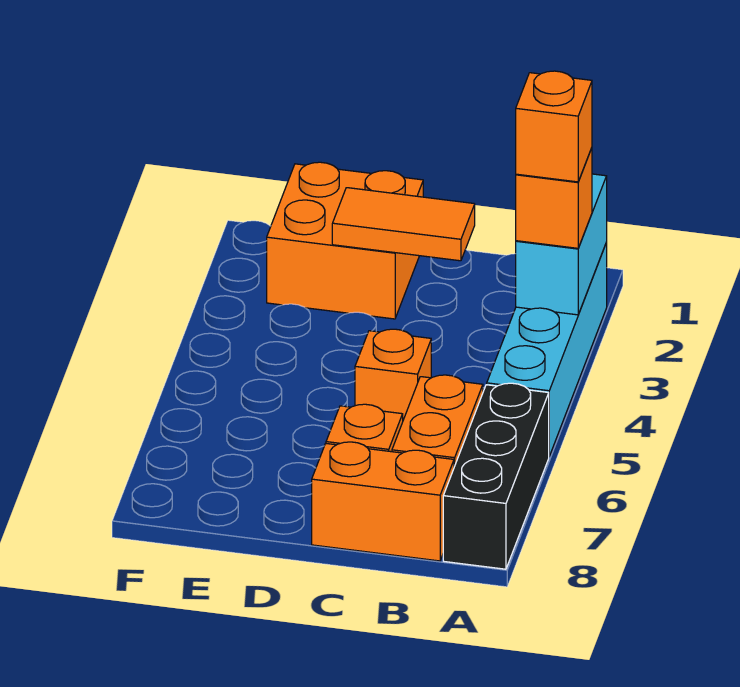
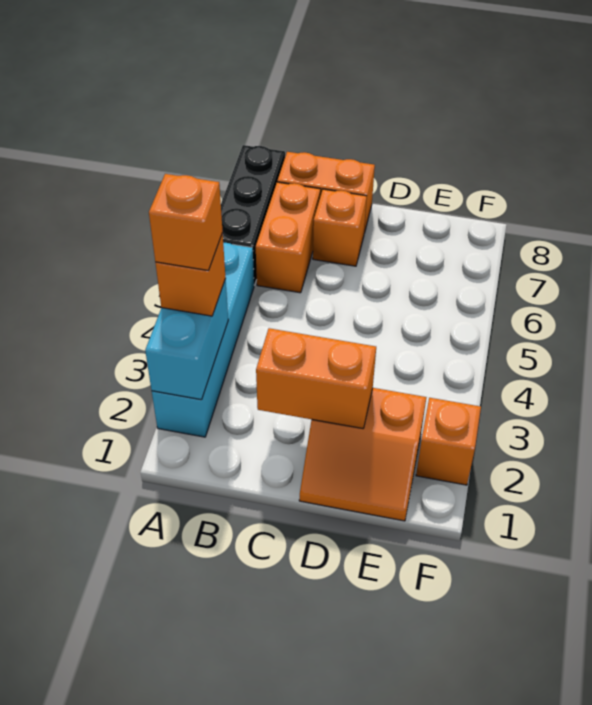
orange tile C2:D2 level 2 -> orange brick C2:D2 level 2
orange brick C5 level 1 -> orange brick F2 level 1
orange brick D1:E2 level 1 -> orange slope D1:E2 level 1 top 2

